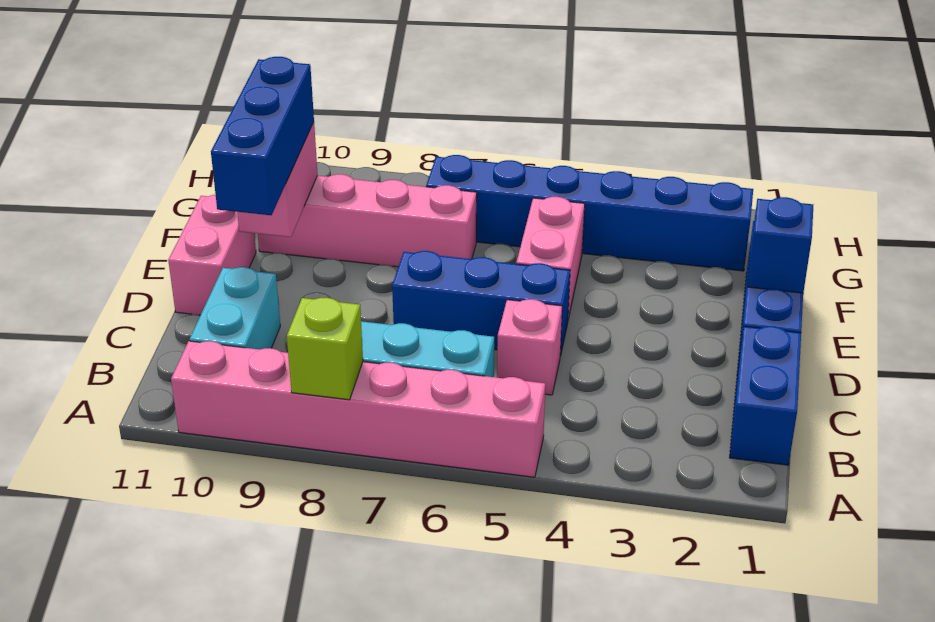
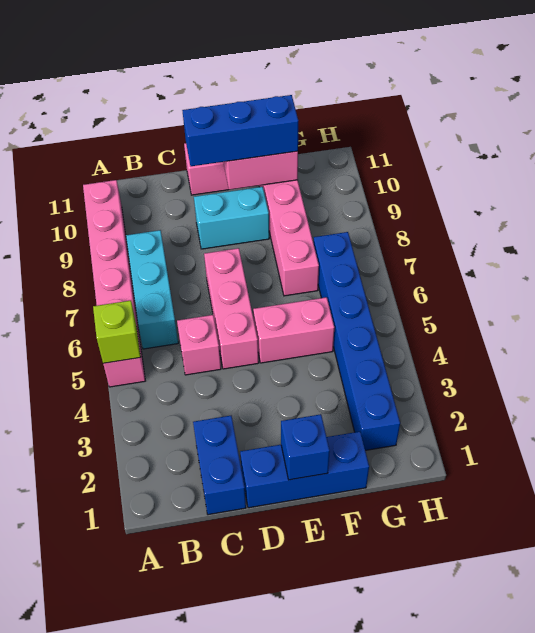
lime brick A8 level 2 -> lime brick A5 level 2
blue brick B1:C1 level 1 -> blue brick C1:C2 level 1
cyan brick B10:C10 level 1 -> cyan brick D9:E9 level 1
blue brick D5:D7 level 1 -> pink brick D5:D7 level 1

